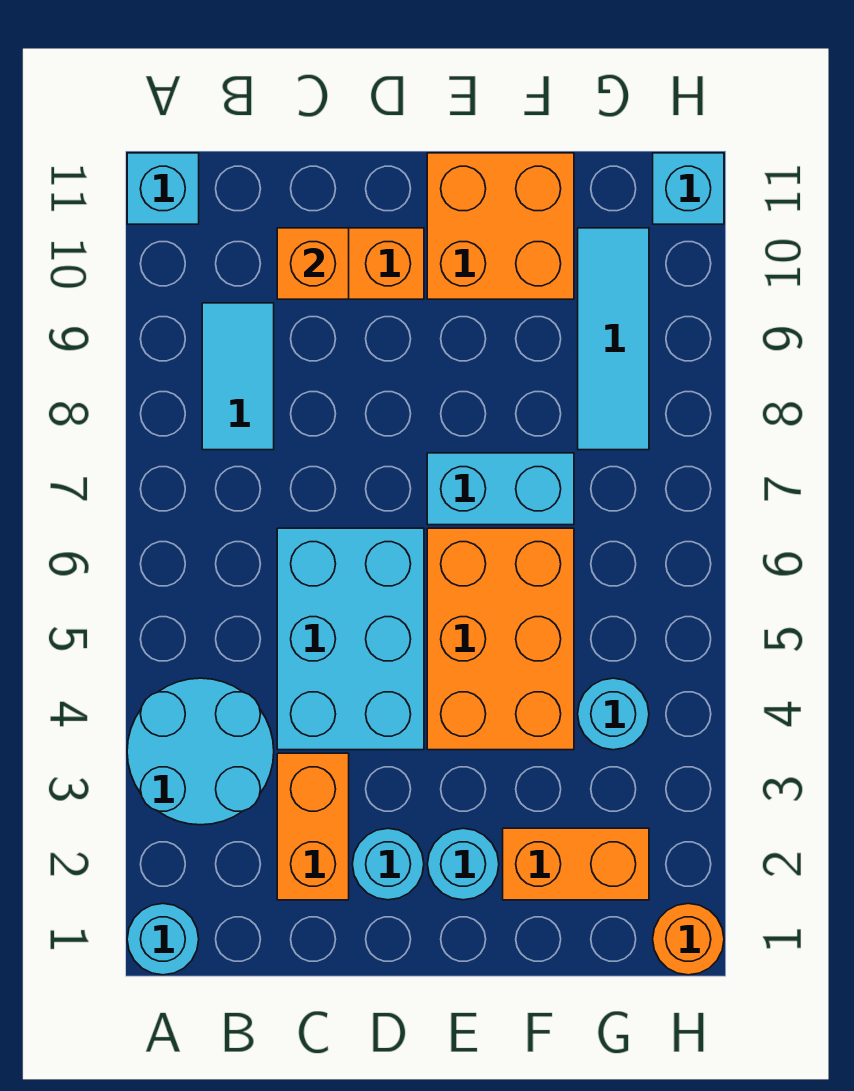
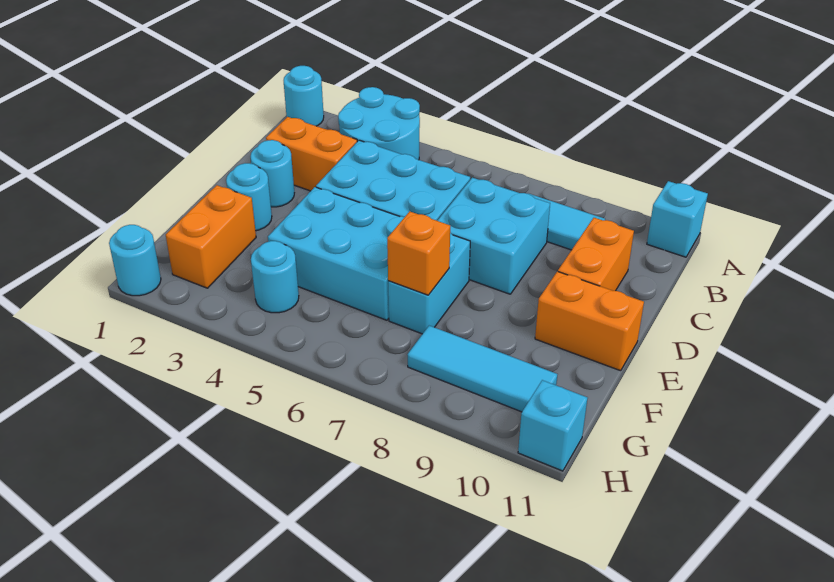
none -> cyan brick C7:D8 level 1
orange brick C10 level 2 -> orange brick F7 level 2
orange brick E4:F6 level 1 -> cyan brick E4:F6 level 1
orange brick E10:F11 level 1 -> orange brick E10:E11 level 1
orange round brick H1 level 1 -> cyan round brick H1 level 1

